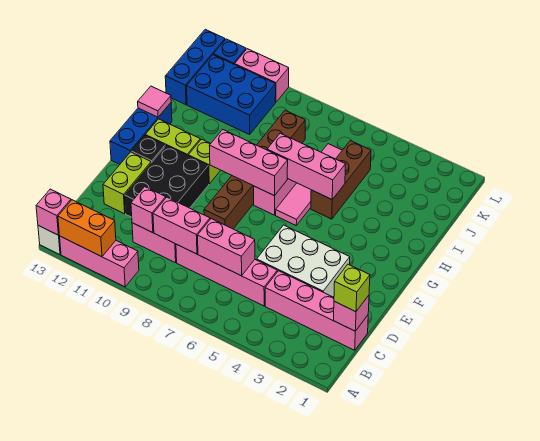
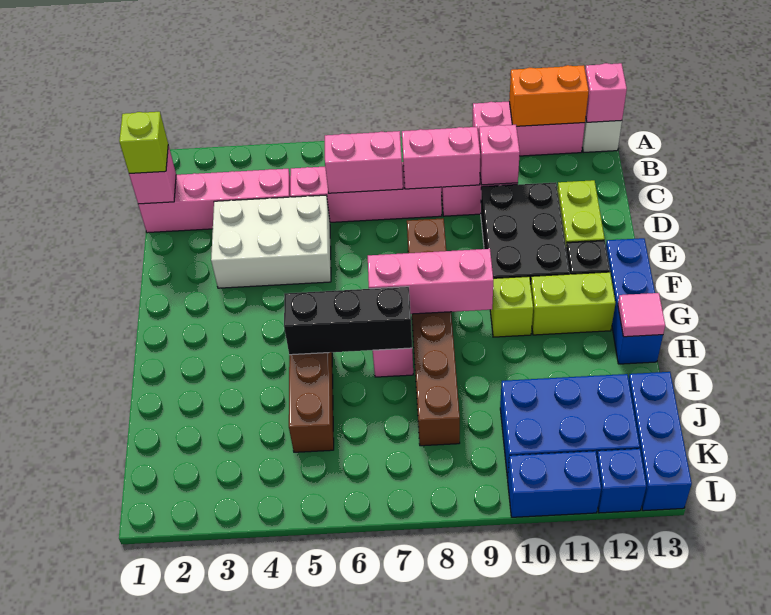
pink tile G6:J6 level 1 -> none
pink brick H5:H7 level 2 -> black brick H5:H7 level 2
pink brick L10:L11 level 1 -> blue brick L10:L11 level 1

